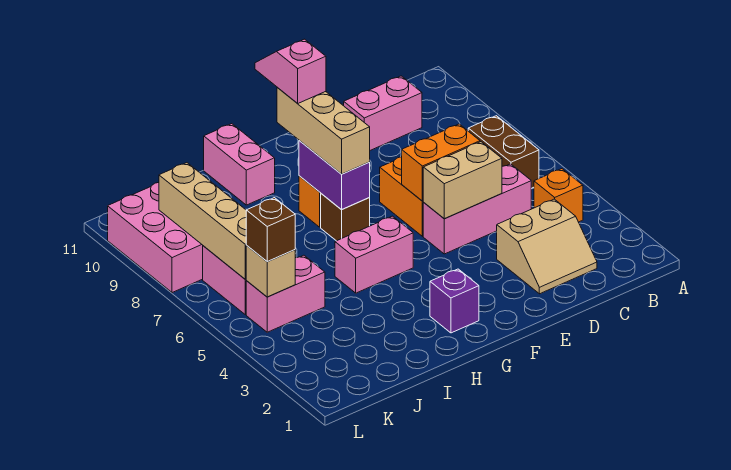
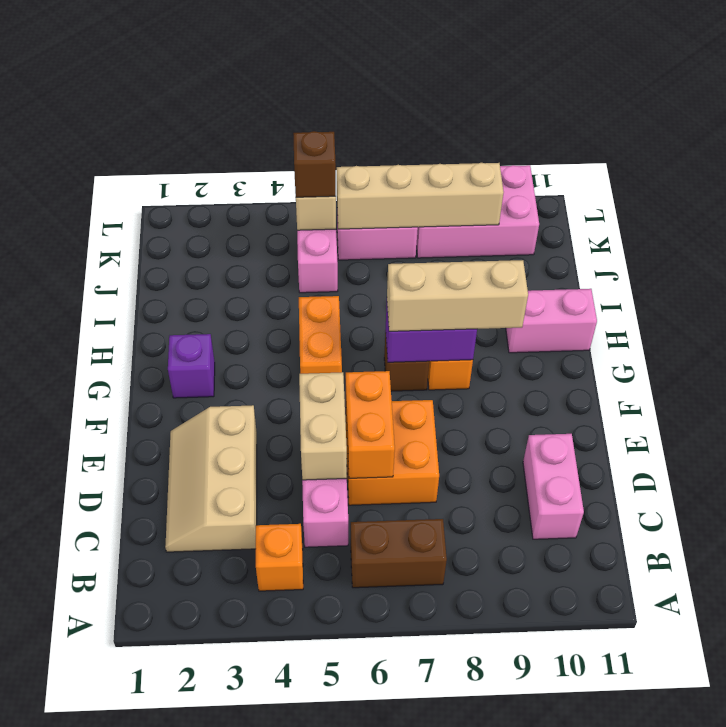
tan slope C2:D3 level 1 top 3 -> tan slope C2:E3 level 1 top 3
pink brick G5:H5 level 1 -> orange brick G5:H5 level 1
pink slope G9:G10 level 4 top 9 -> none

